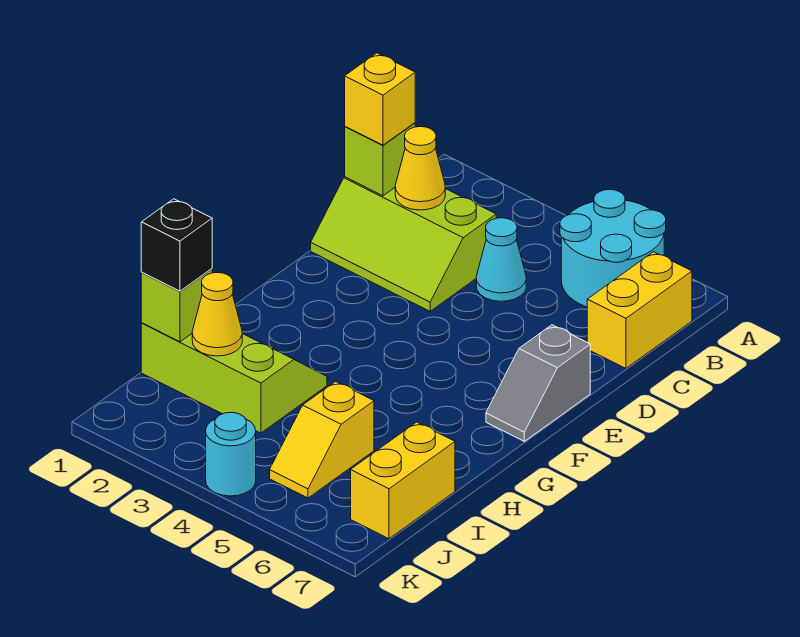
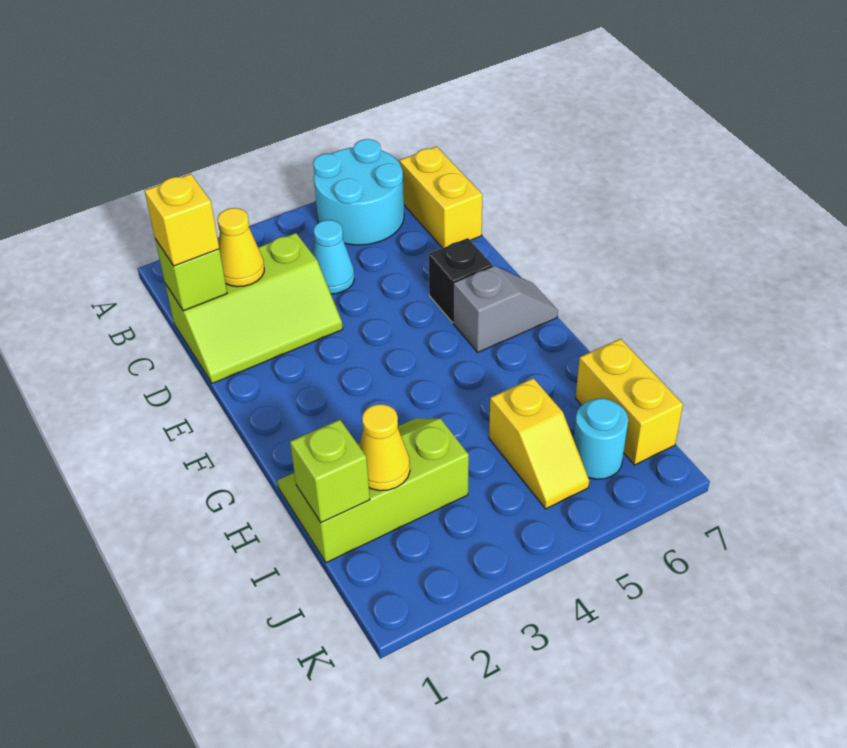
grey slope E7:F7 level 1 top E -> grey slope F6:F7 level 1 top 6
black brick I1 level 3 -> black brick E6 level 1
cyan round brick K4 level 1 -> cyan round brick J6 level 1

